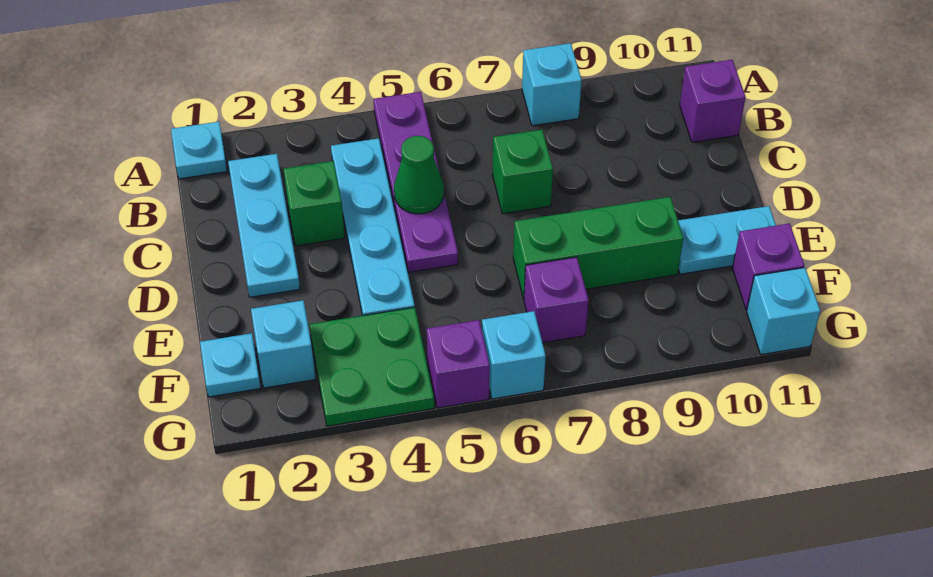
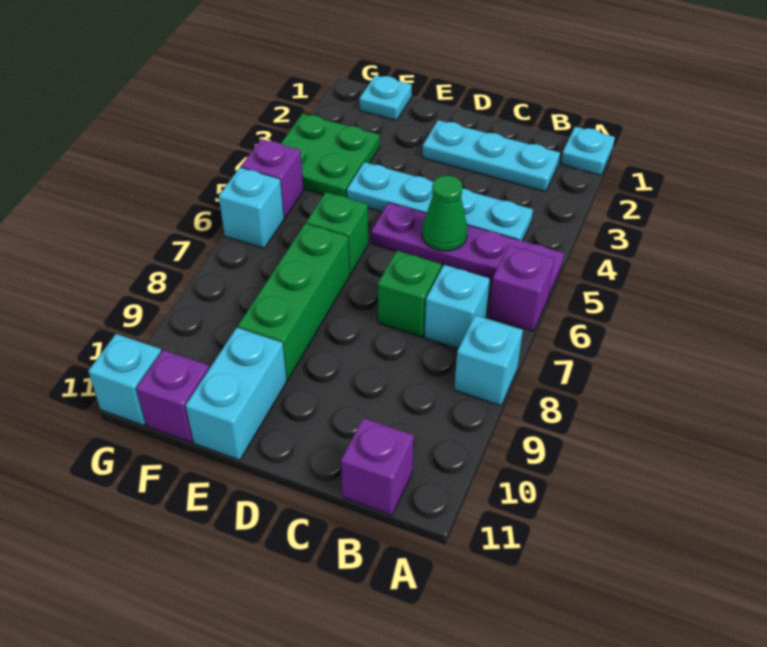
green brick C3 level 1 -> green brick E6 level 1
cyan plate E10:E11 level 1 -> cyan brick E10:E11 level 1
cyan brick F2 level 1 -> cyan brick B7 level 1
purple brick F7 level 1 -> purple brick A6 level 1

